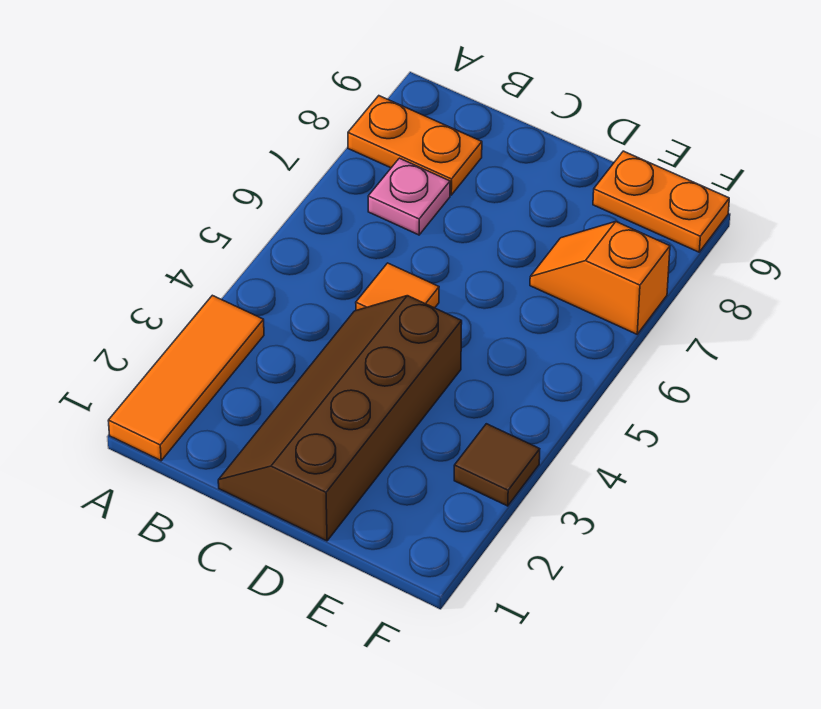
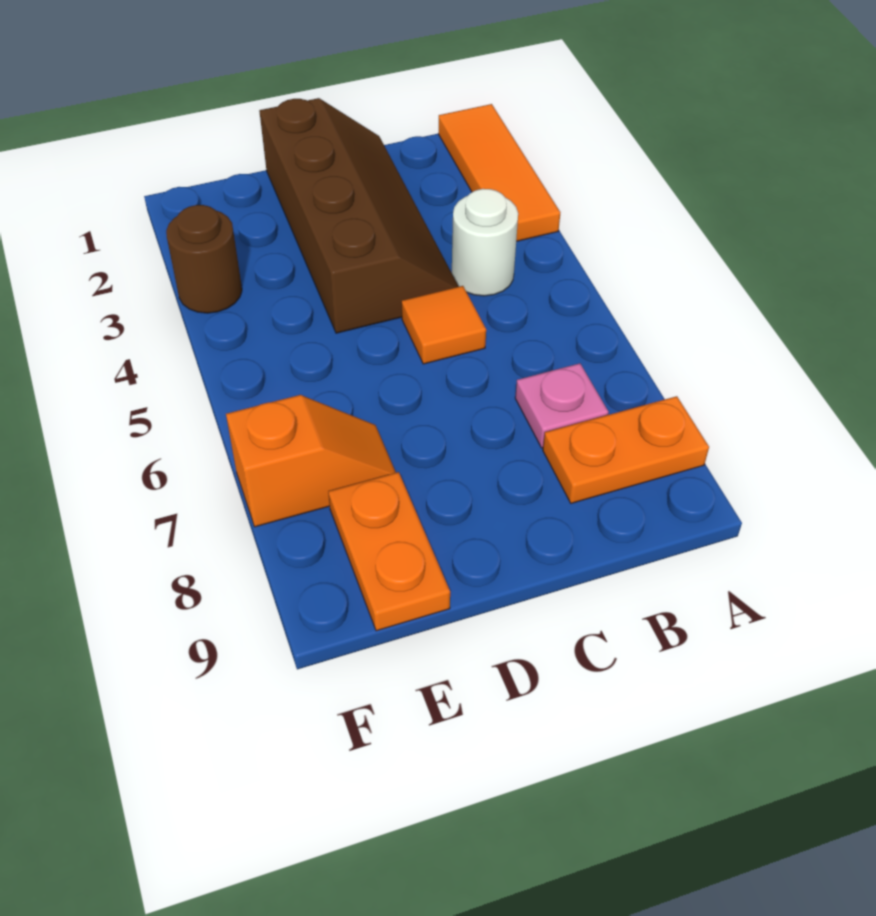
none -> white round brick B4 level 1
orange plate E9:F9 level 1 -> orange plate E8:E9 level 1
brown tile F3 level 1 -> brown round brick F3 level 1

